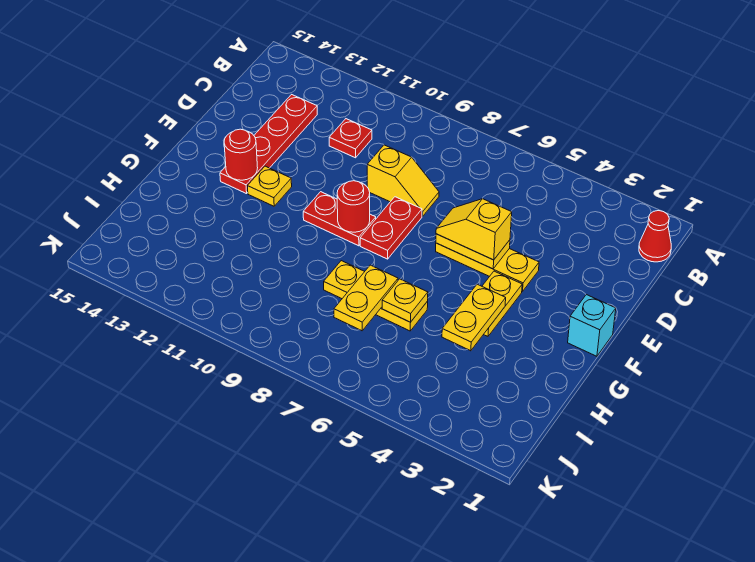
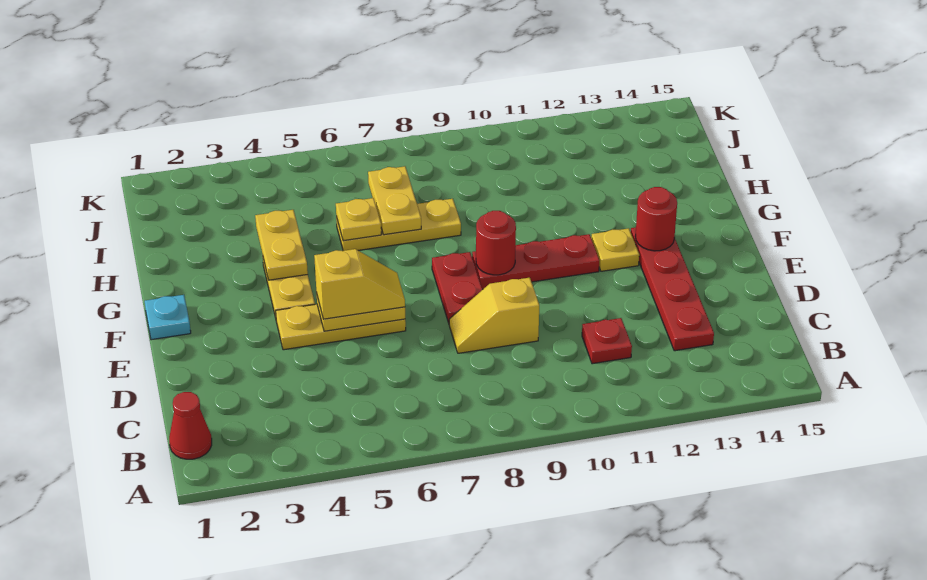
cyan brick F1 level 1 -> cyan plate F1 level 1
red plate F9:F10 level 1 -> red plate F9:F11 level 1

